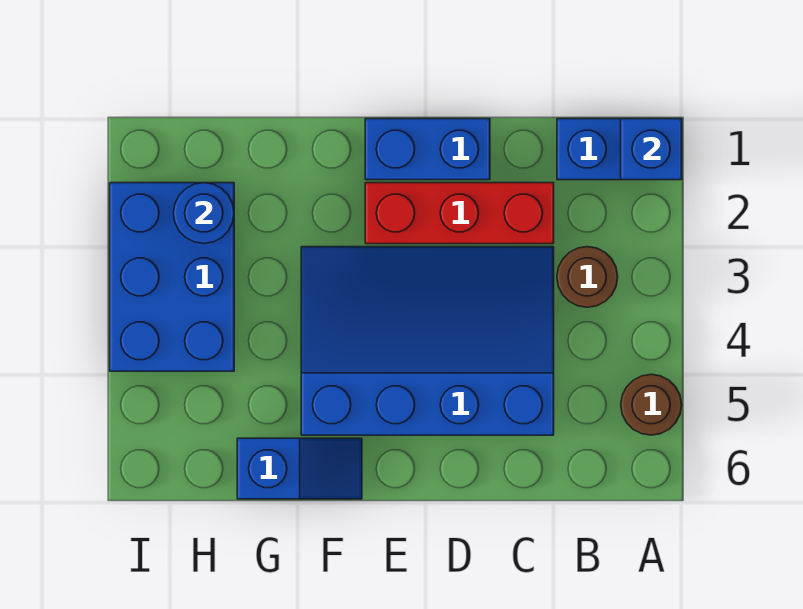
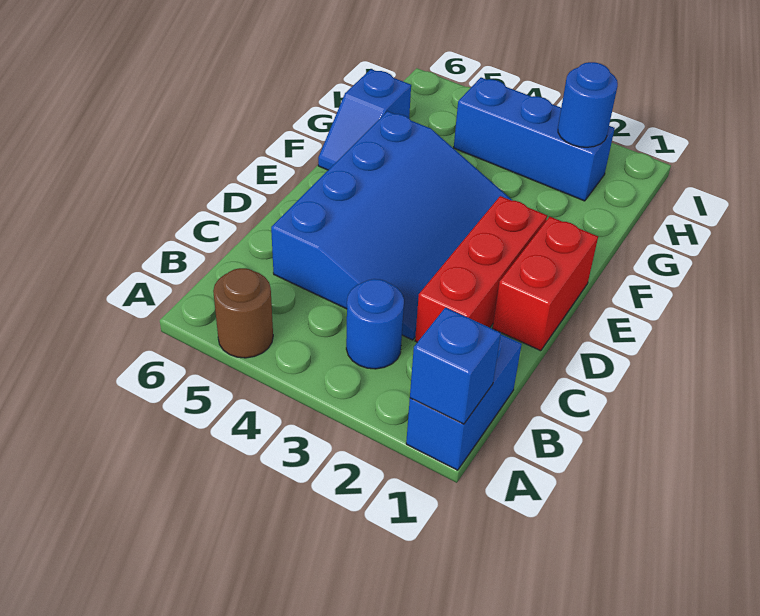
brown round brick B3 level 1 -> blue round brick B3 level 1
blue brick D1:E1 level 1 -> red brick D1:E1 level 1
blue brick H2:I4 level 1 -> blue brick H2:H4 level 1

